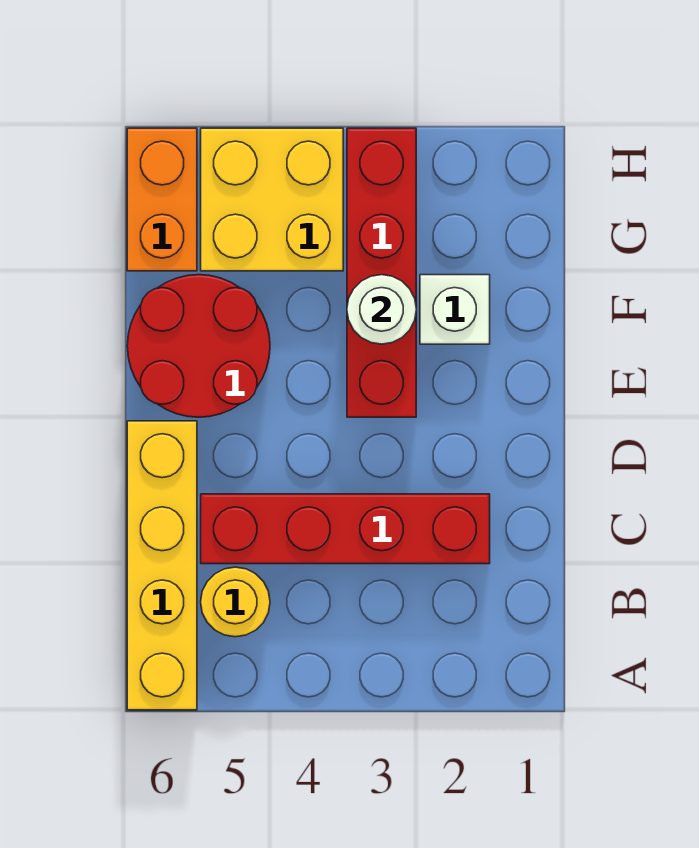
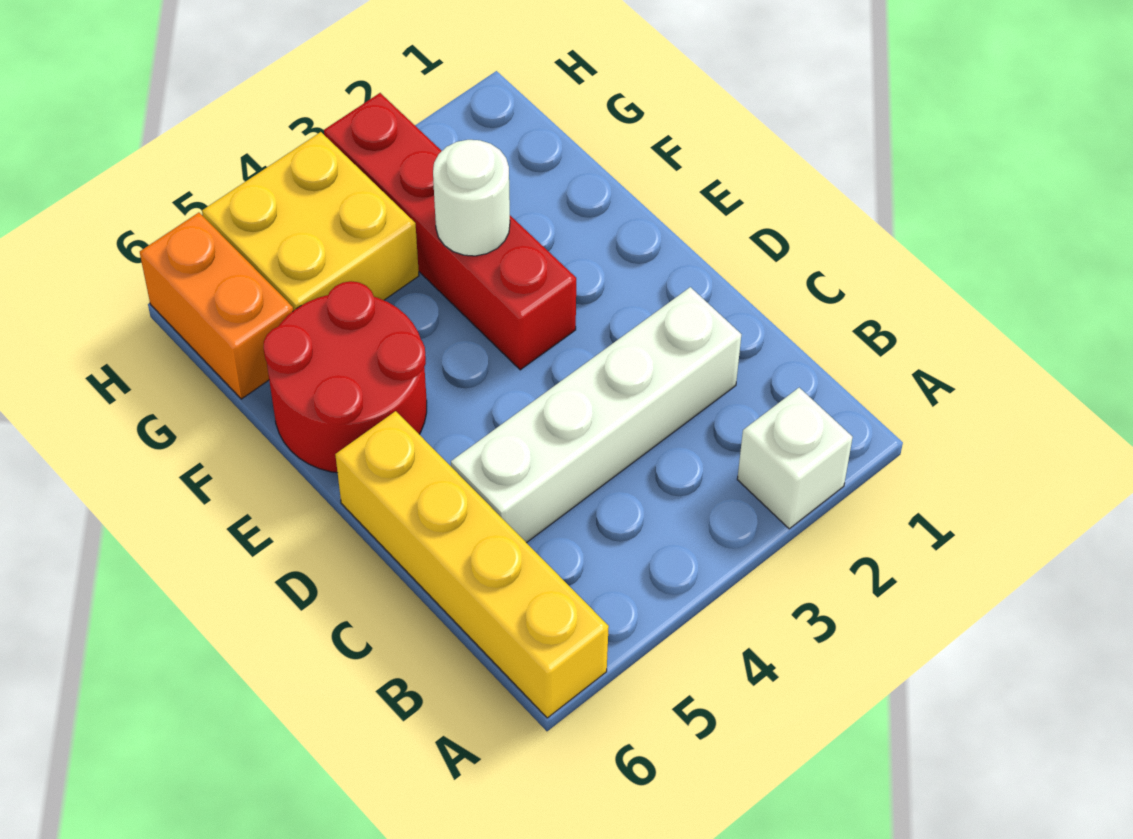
yellow round brick B5 level 1 -> none
red brick C2:C5 level 1 -> white brick C2:C5 level 1
white brick F2 level 1 -> white brick A2 level 1

